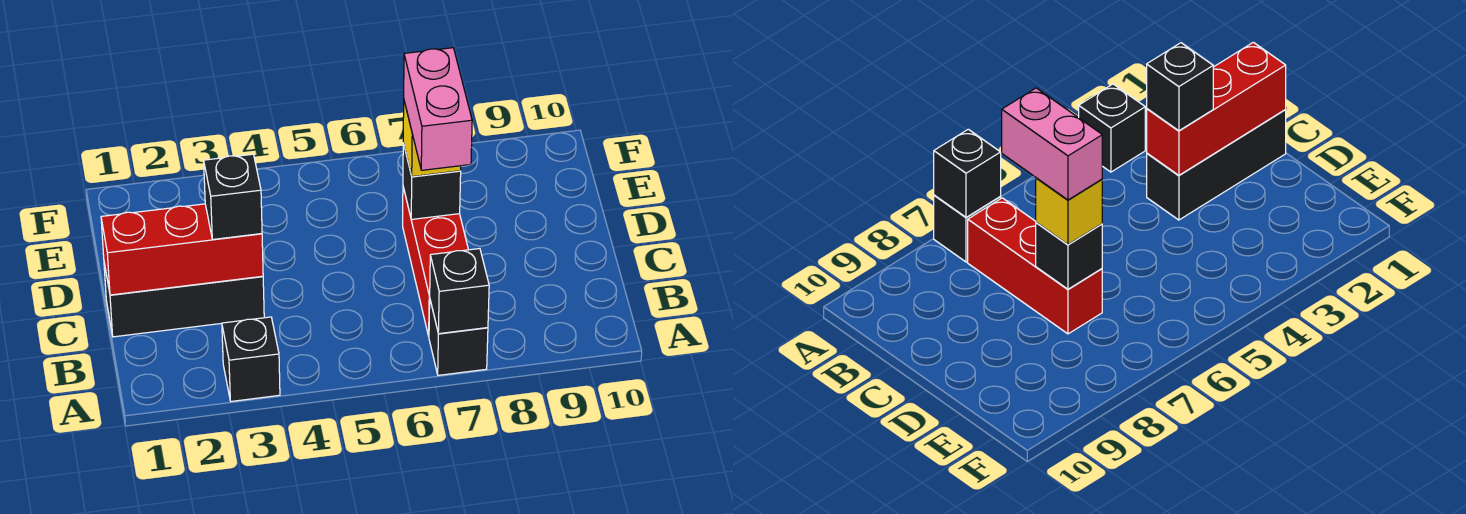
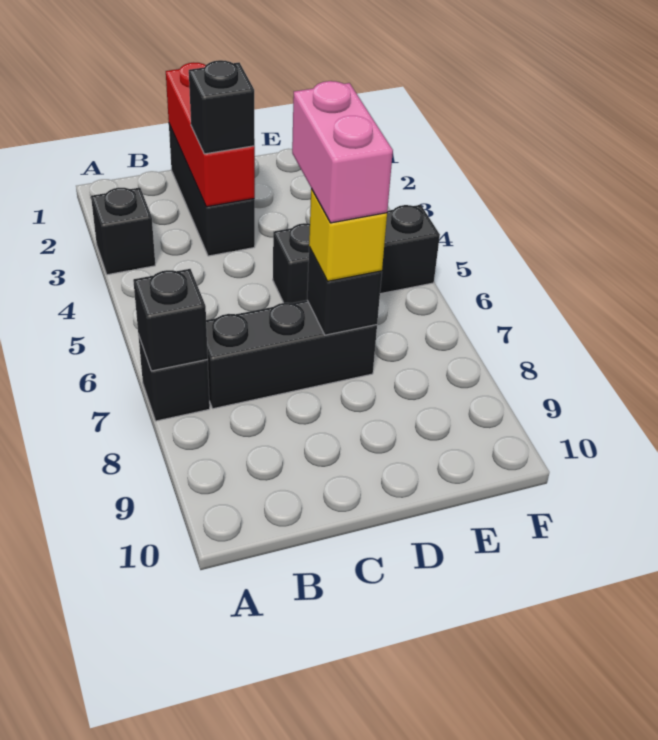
red brick B7:D7 level 1 -> black brick B7:D7 level 1
pink brick C7:D7 level 4 -> pink brick D6:D7 level 4
none -> black brick D5:F5 level 1

